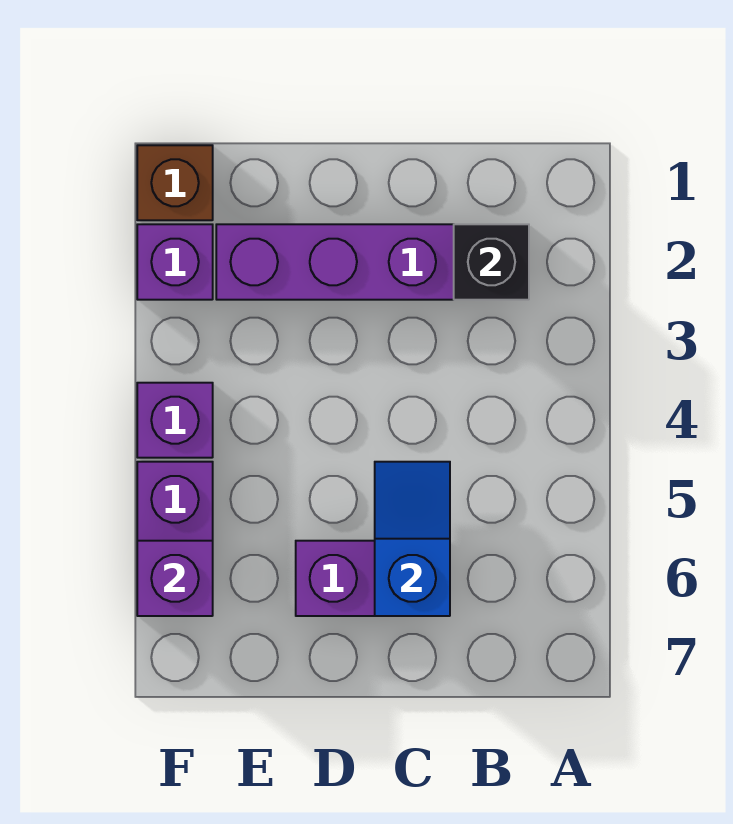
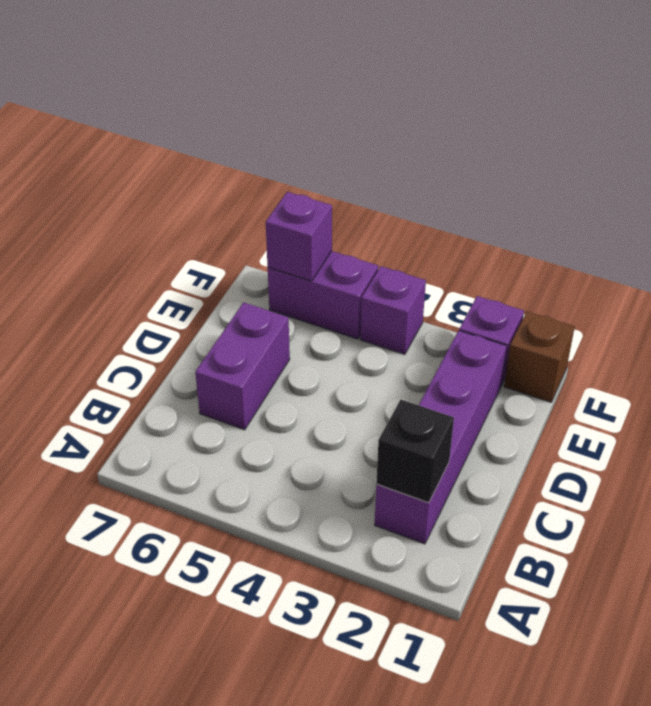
blue slope C5:C6 level 2 top 6 -> none

